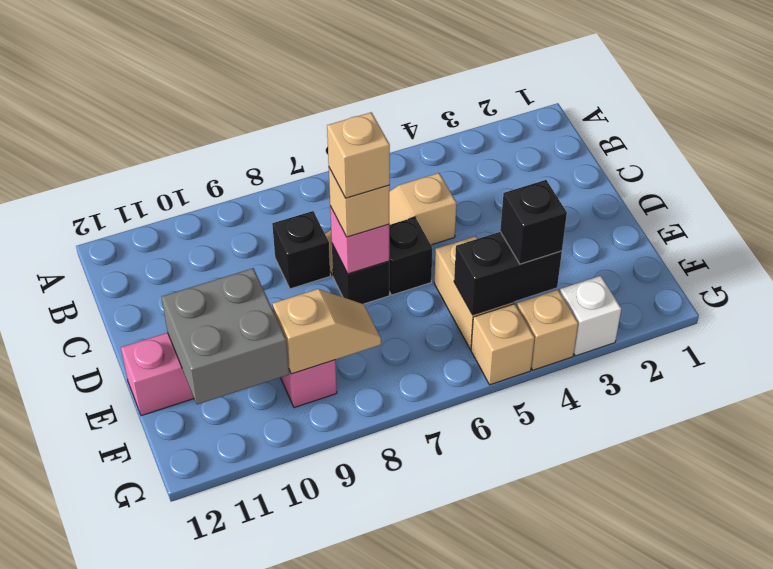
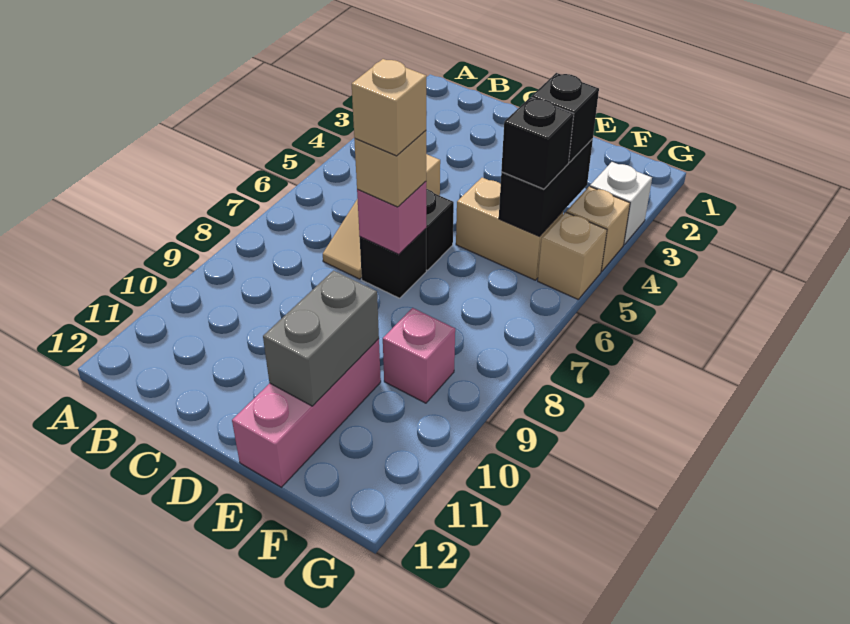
black brick C8 level 1 -> black brick F5 level 3
grey brick E10:F11 level 2 -> grey brick E10:E11 level 2
tan slope F8:F9 level 2 top 9 -> none

